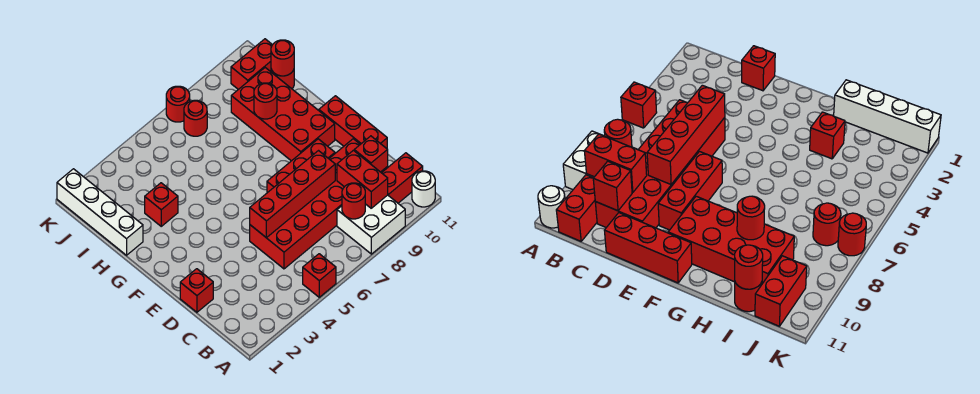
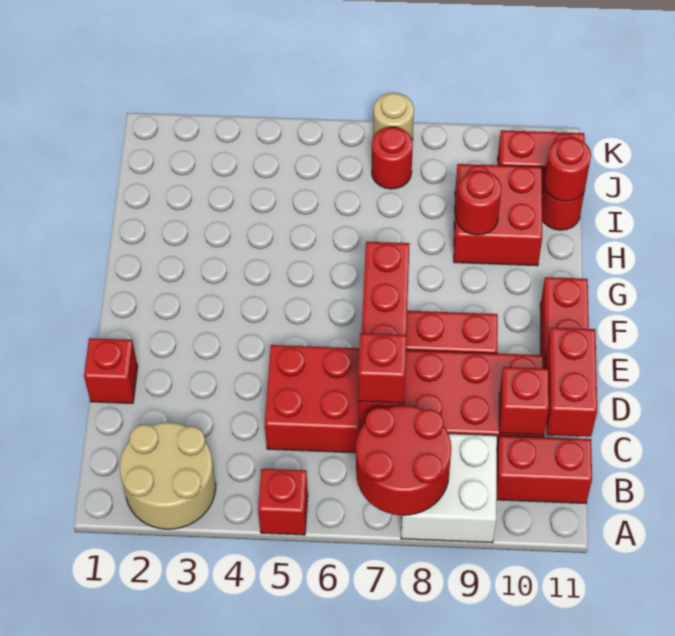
none -> tan round brick A2:B3 level 1
white round brick A11 level 1 -> none
red round brick B8 level 2 -> red round brick A7:B8 level 2
red brick B9:C9 level 2 -> red brick C11:D11 level 2
red brick D5:D8 level 2 -> red brick C7:F7 level 2
red brick F9:I10 level 1 -> red brick H9:I10 level 1
white brick H1:K1 level 1 -> none
red brick H3 level 1 -> red brick C7 level 3
red round brick K7 level 1 -> tan round brick K7 level 1

